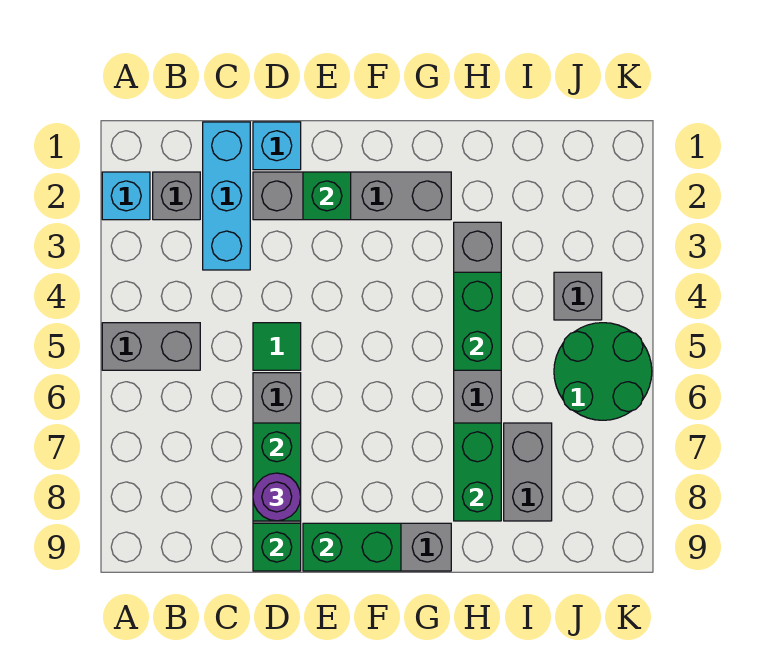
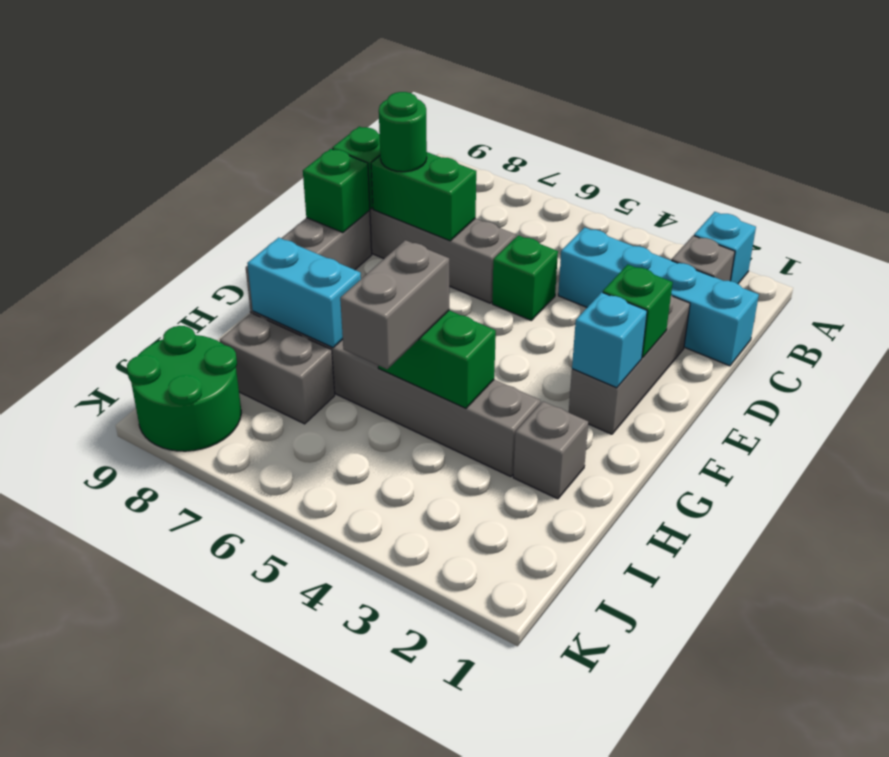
grey brick A5:B5 level 1 -> grey brick H5:I5 level 3
cyan brick C1:C3 level 1 -> cyan brick C1:C4 level 1
cyan brick D1 level 1 -> cyan brick F2 level 2
grey brick D2:G2 level 1 -> grey brick D2:F2 level 1
green tile D5 level 1 -> green brick D5 level 1
purple round brick D8 level 3 -> green round brick D8 level 3
green brick E9:F9 level 2 -> green brick E9 level 2
green brick H7:H8 level 2 -> cyan brick H7:H8 level 2
grey brick J4 level 1 -> grey brick H2 level 1
green round brick J5:K6 level 1 -> green round brick J8:K9 level 1

